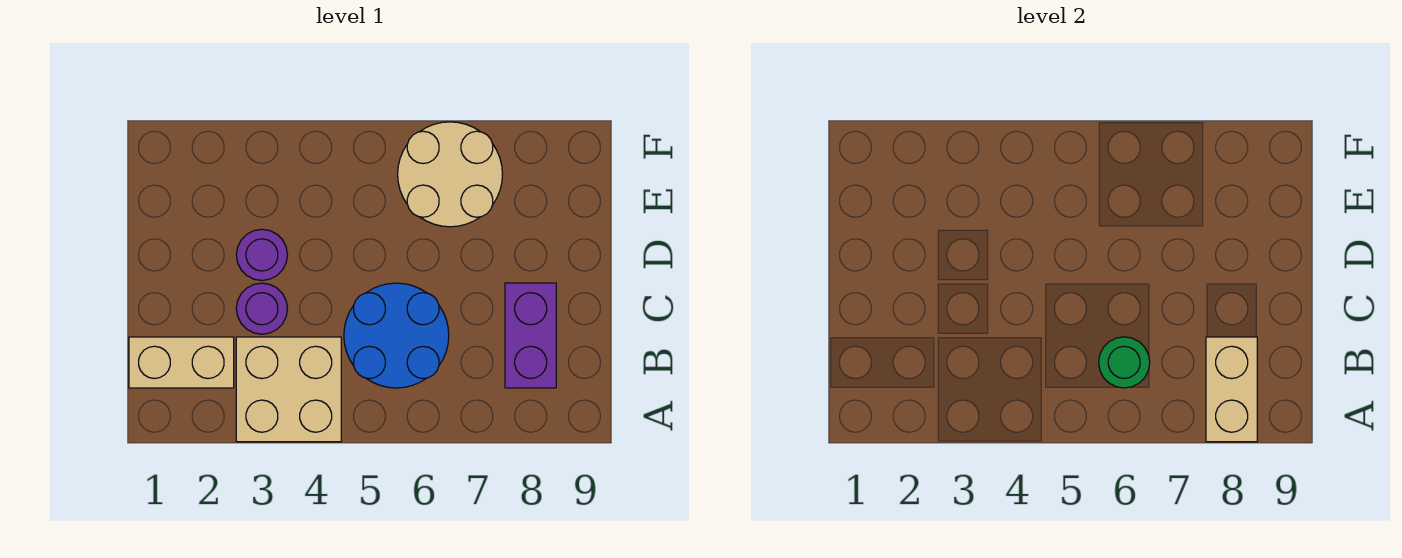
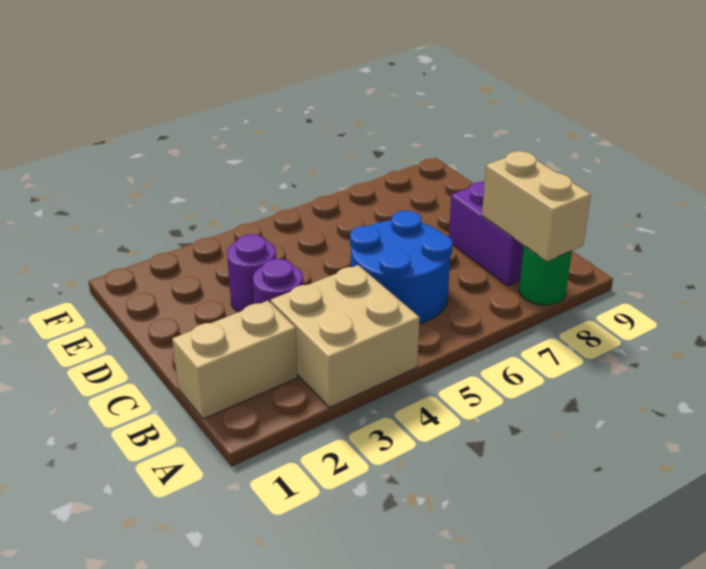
green round brick B6 level 2 -> green round brick A8 level 1
tan round brick E6:F7 level 1 -> none

